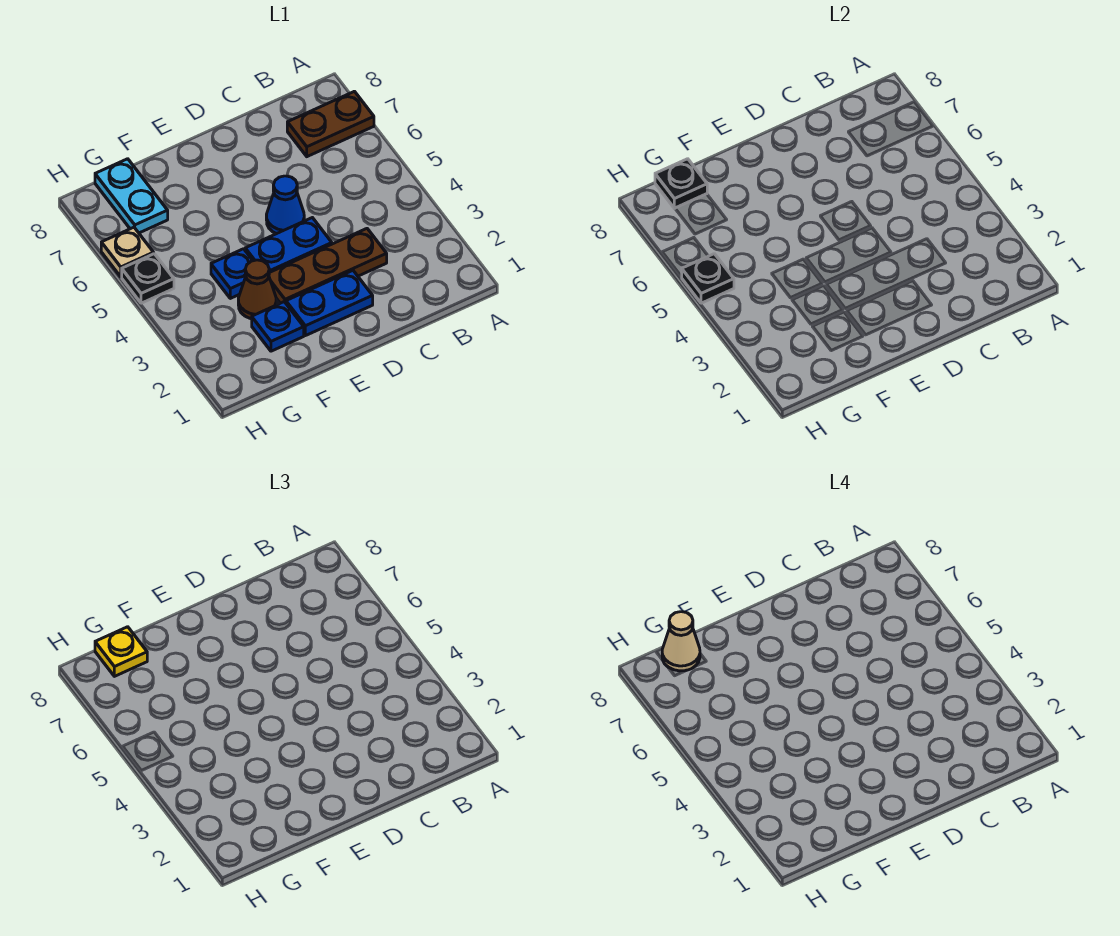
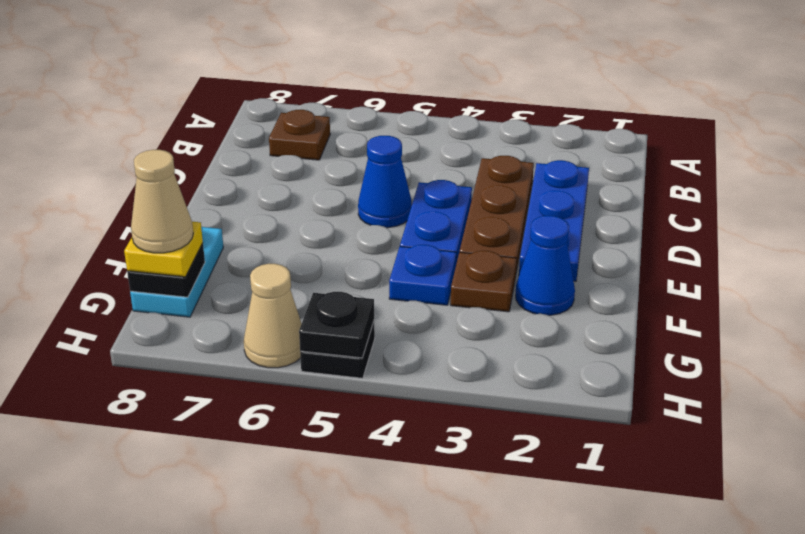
brown plate A7:B7 level 1 -> brown plate B7 level 1
blue plate D2:E2 level 1 -> blue plate C2:E2 level 1
blue plate F2 level 1 -> blue cone F2 level 1
brown cone F3 level 1 -> brown plate F3 level 1
cyan plate G7:G8 level 1 -> cyan plate F8:G8 level 1
tan plate H6 level 1 -> tan cone H6 level 1

